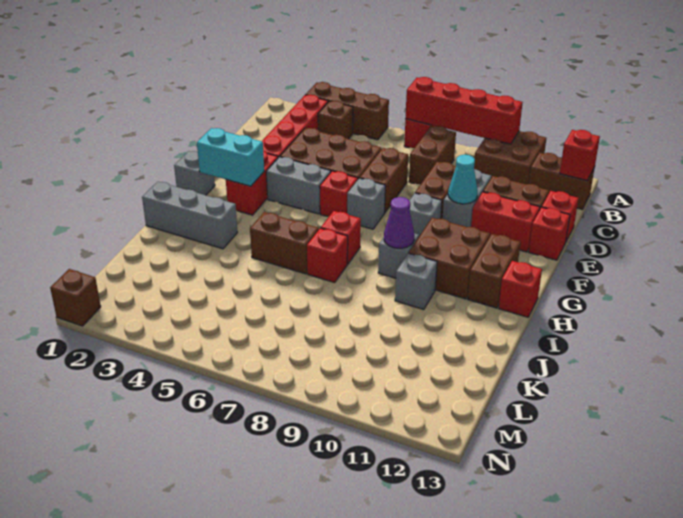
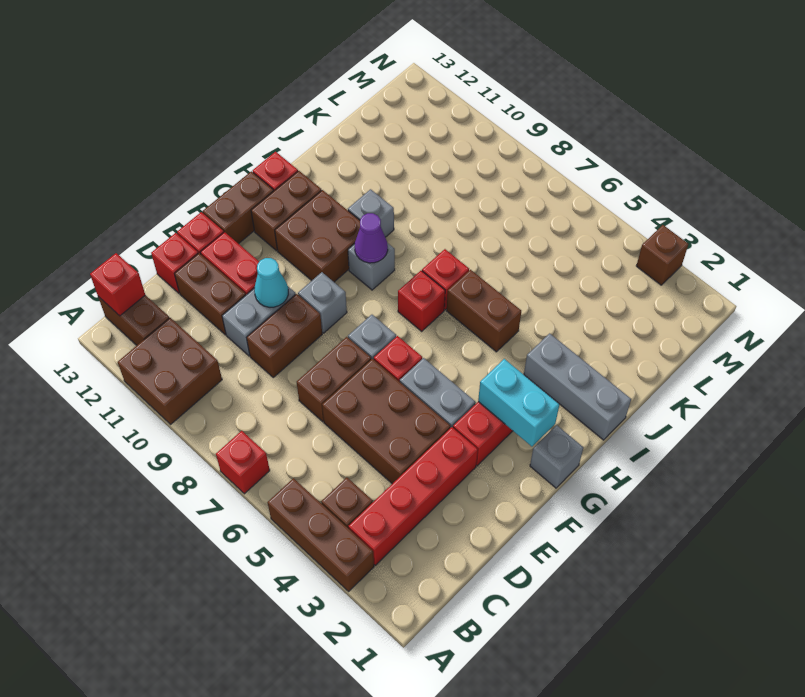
red brick A7:A10 level 2 -> none
brown brick B8:C8 level 1 -> brown brick F13:G13 level 1
brown brick N1 level 1 -> brown brick N3 level 1

